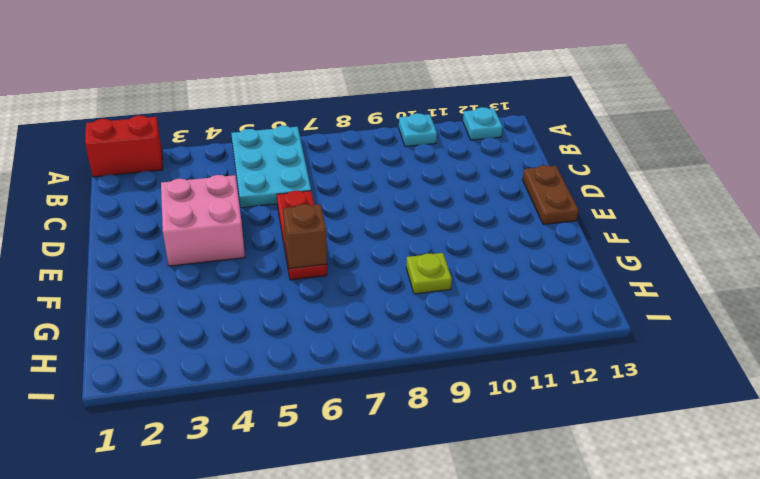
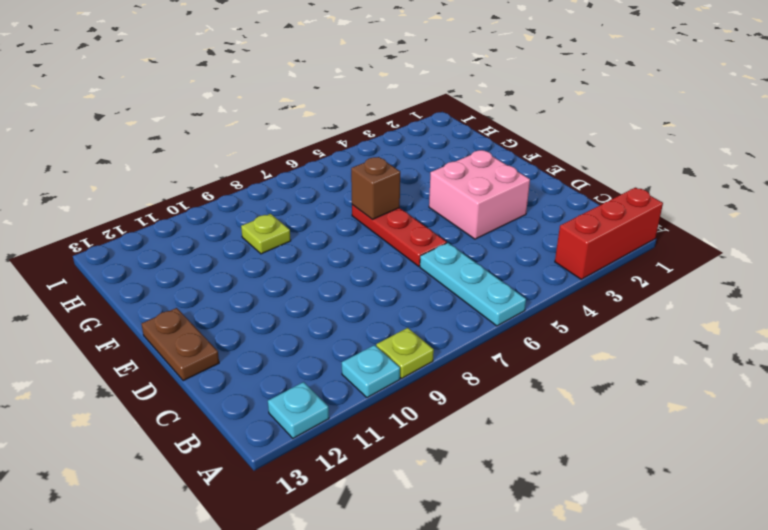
red brick A1:A2 level 1 -> red brick A1:A3 level 1
cyan plate A5:C6 level 1 -> cyan plate A6:C6 level 1
none -> lime plate A9 level 1

